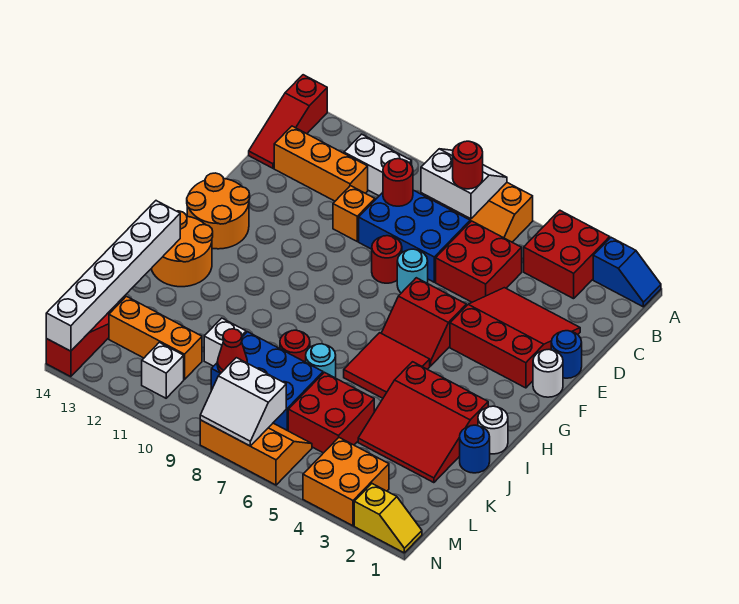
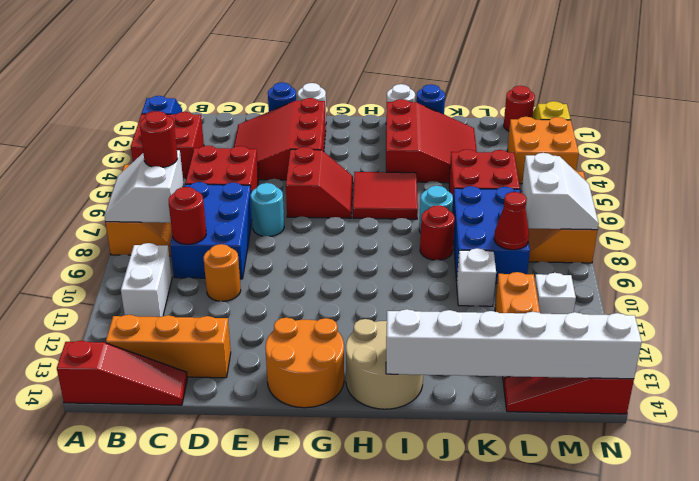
orange brick C11:C13 level 1 -> orange brick B13:D13 level 1
orange brick D10 level 1 -> orange round brick D10 level 1
red round brick E8 level 1 -> red round brick M1 level 1
orange round brick H13:I14 level 1 -> tan round brick H13:I14 level 1

